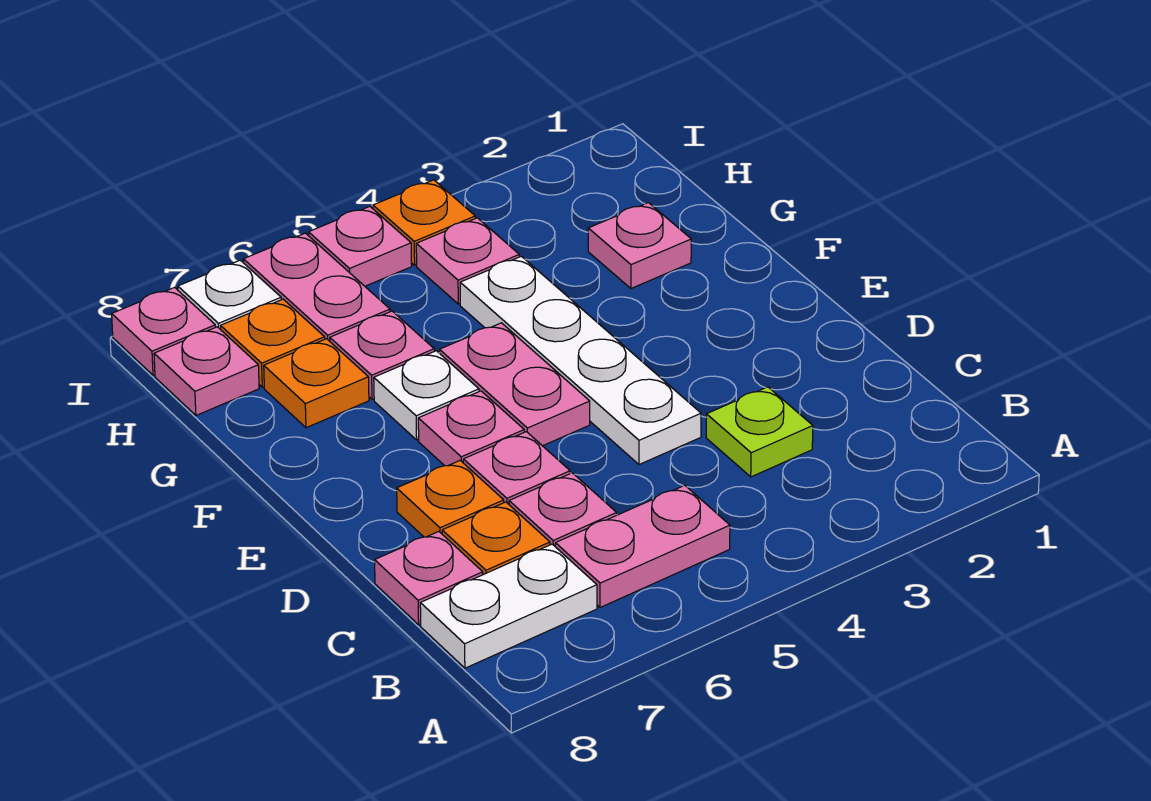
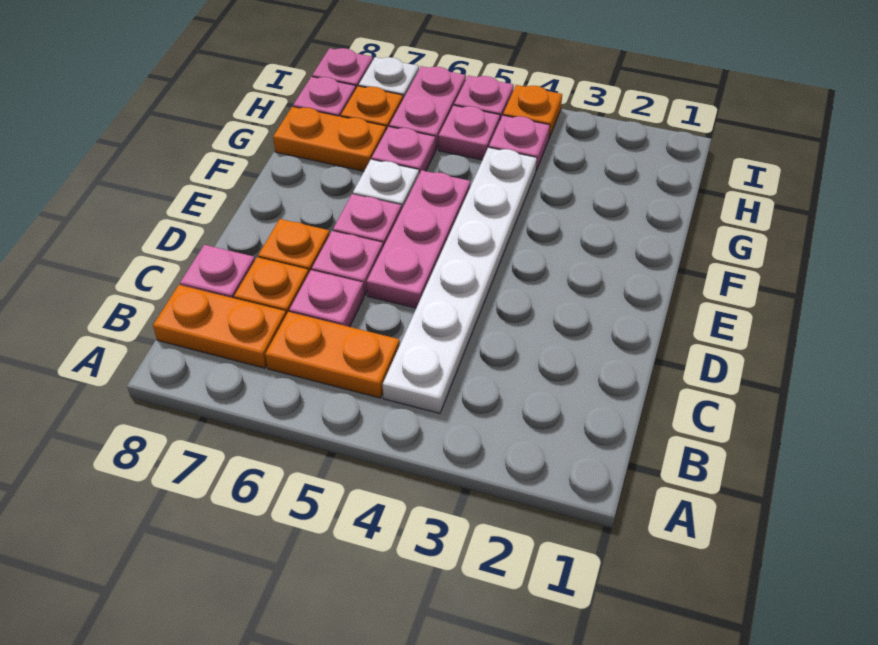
pink plate B5:B6 level 1 -> orange plate B5:B6 level 1
white plate B7:B8 level 1 -> orange plate B7:B8 level 1
lime plate C3 level 1 -> none
white plate D4:G4 level 1 -> white plate B4:G4 level 1
pink plate E5:F5 level 1 -> pink plate D5:F5 level 1
pink plate G2 level 1 -> pink plate H5 level 1
orange plate G7 level 1 -> orange plate G7:G8 level 1

